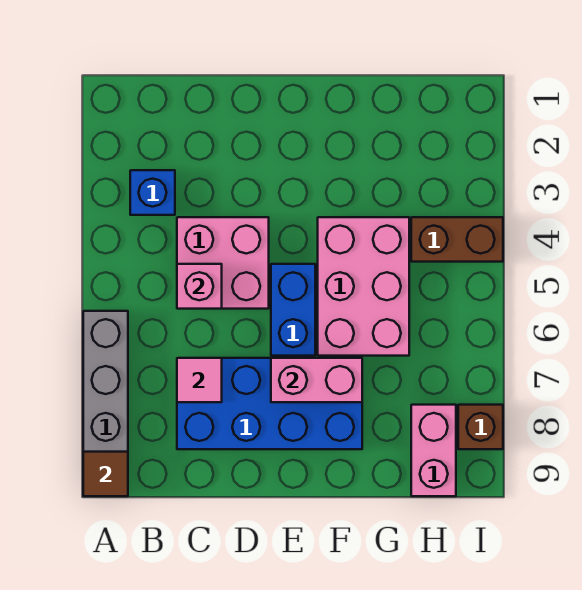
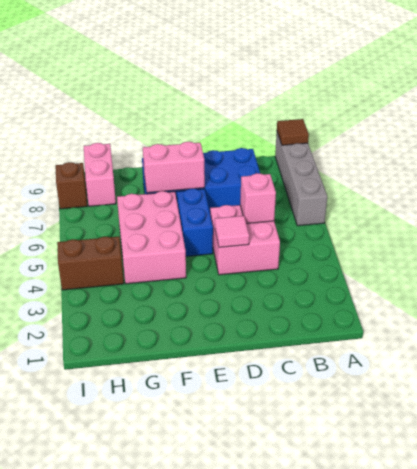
blue brick B3 level 1 -> none
pink tile C7 level 2 -> pink tile D4 level 2

